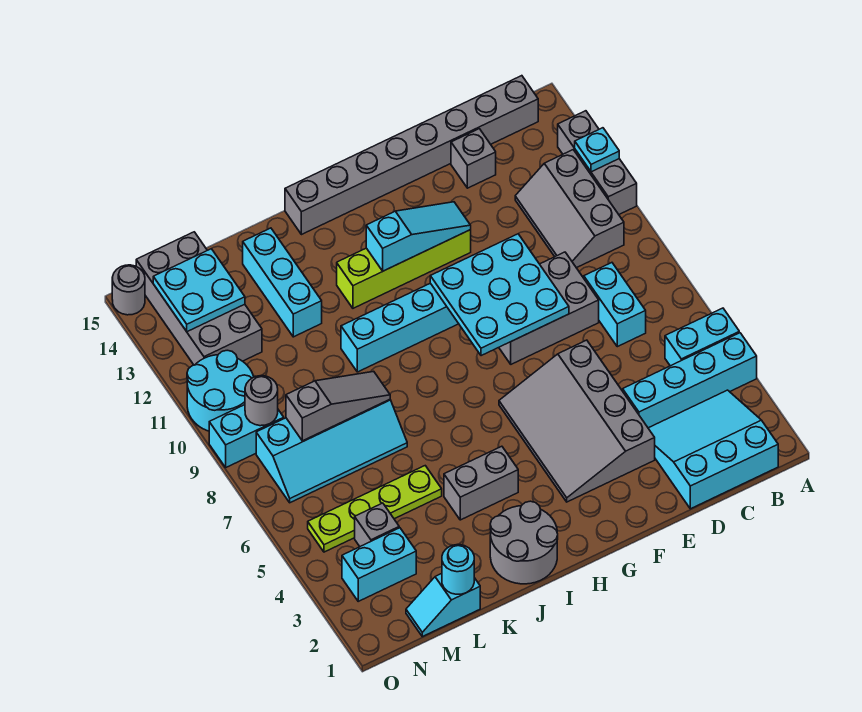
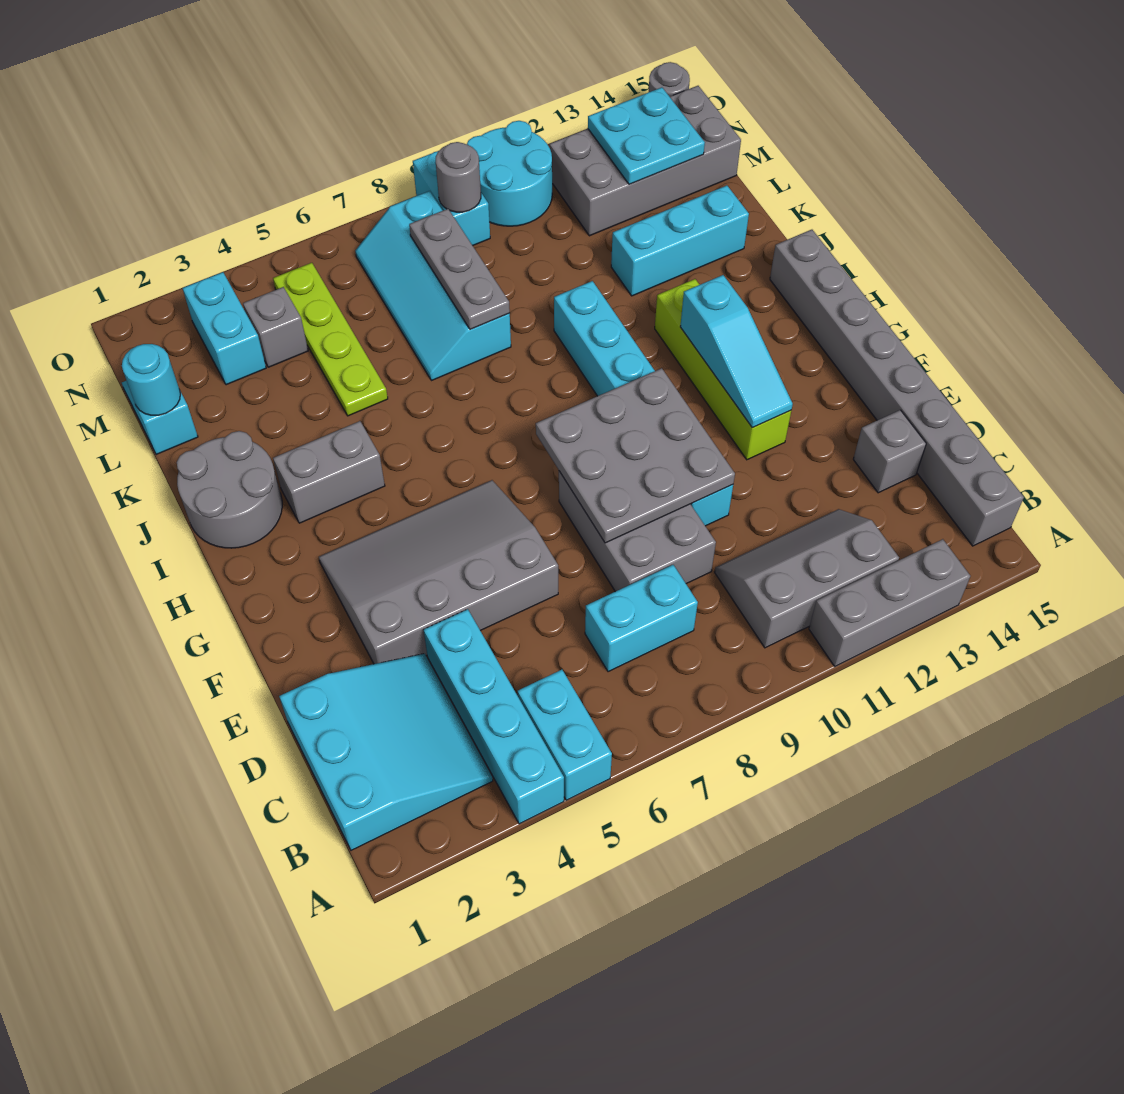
cyan plate A12 level 2 -> none
cyan plate E8:G10 level 2 -> grey plate E8:G10 level 2
grey brick I4:J4 level 1 -> grey brick I3:I4 level 1
grey slope K8:M8 level 2 top M -> grey plate K8:M8 level 2

